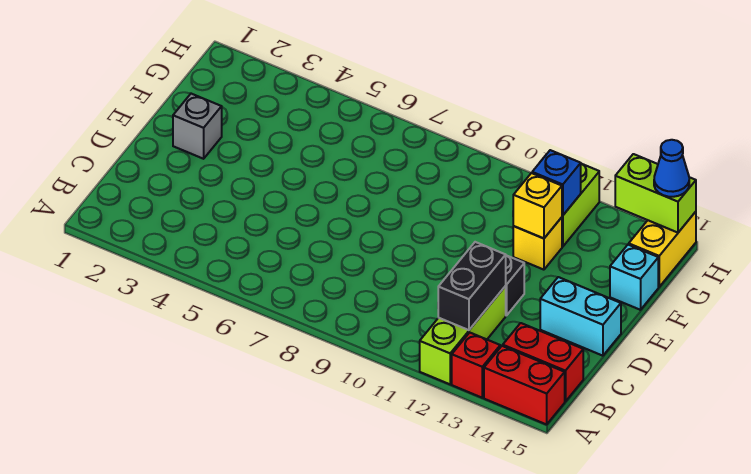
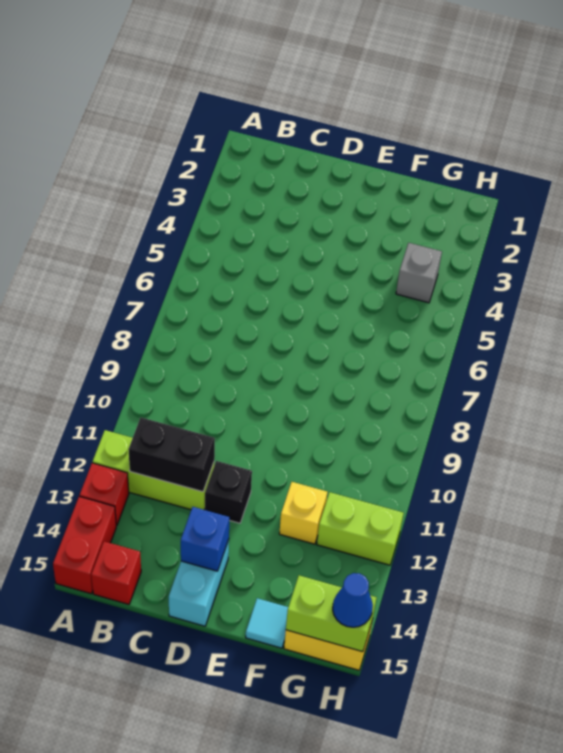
red brick B14:B15 level 1 -> red brick B15 level 1
grey brick E2 level 1 -> grey brick G4 level 1
yellow brick F12 level 2 -> none
cyan brick F15 level 1 -> cyan tile F15 level 1
blue brick G12 level 2 -> blue brick D14 level 2
lime brick H14:H15 level 2 -> lime brick G15:H15 level 2

